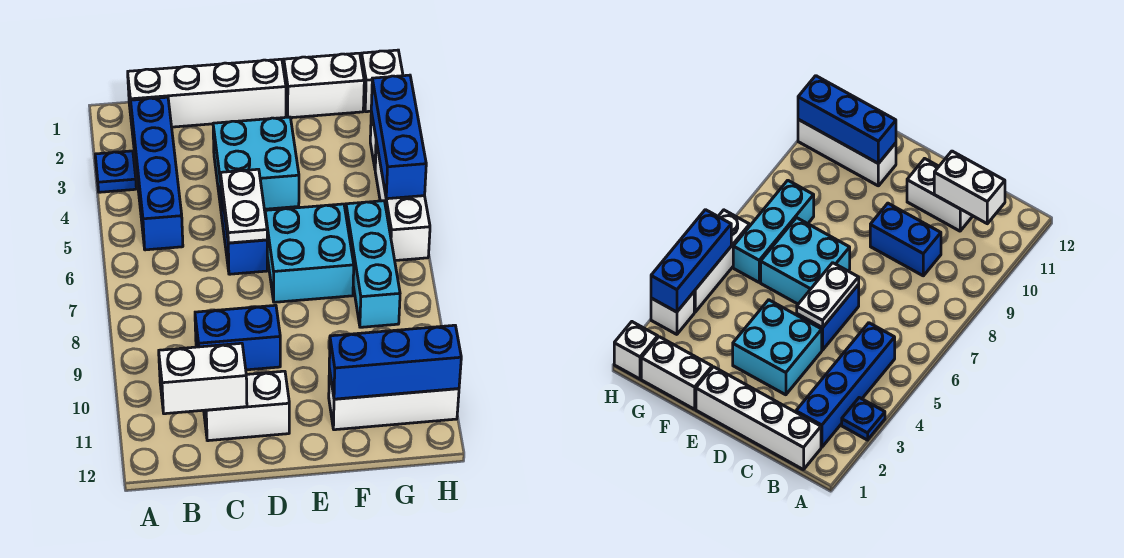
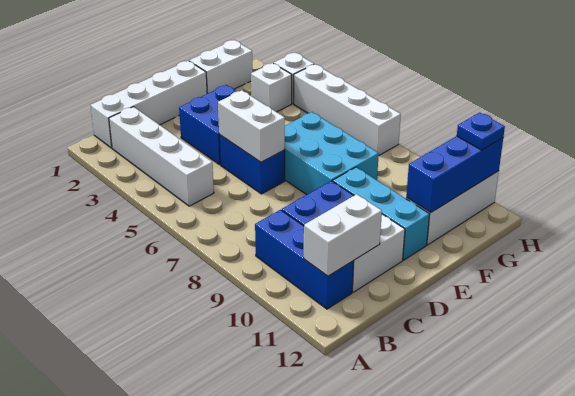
blue plate A3 level 1 -> blue plate H11 level 3
blue brick B2:B5 level 1 -> white brick B2:B5 level 1
cyan brick D3:E4 level 1 -> blue brick D3:E4 level 1
white plate D5:D6 level 2 -> white brick D5:D6 level 2
cyan brick E6:F7 level 1 -> cyan brick E6:F8 level 1
cyan brick G6:G8 level 1 -> cyan brick E9:E11 level 1
white brick H1 level 1 -> white brick G3 level 1
blue brick H3:H5 level 2 -> blue brick B9:B11 level 1
white brick H4:H6 level 1 -> white brick H4:H7 level 1

